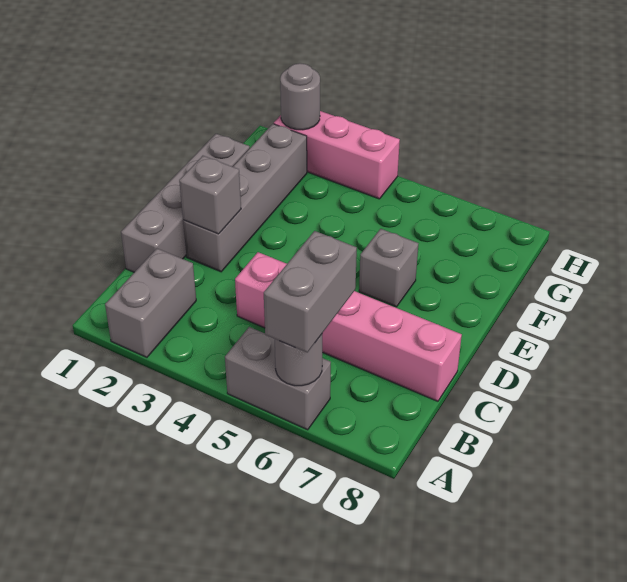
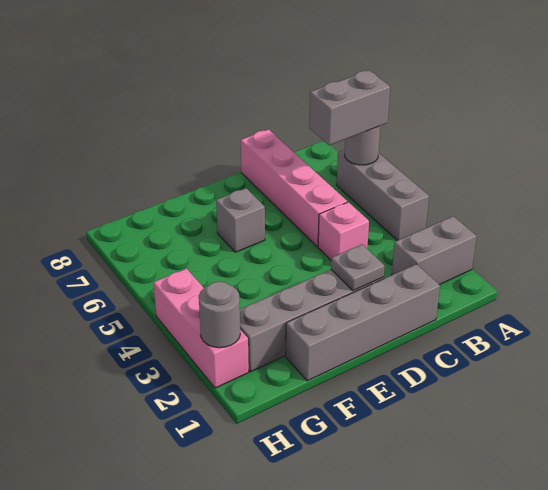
grey brick A5:A6 level 1 -> grey brick A4:A6 level 1
grey brick D2 level 2 -> grey plate D2 level 2

